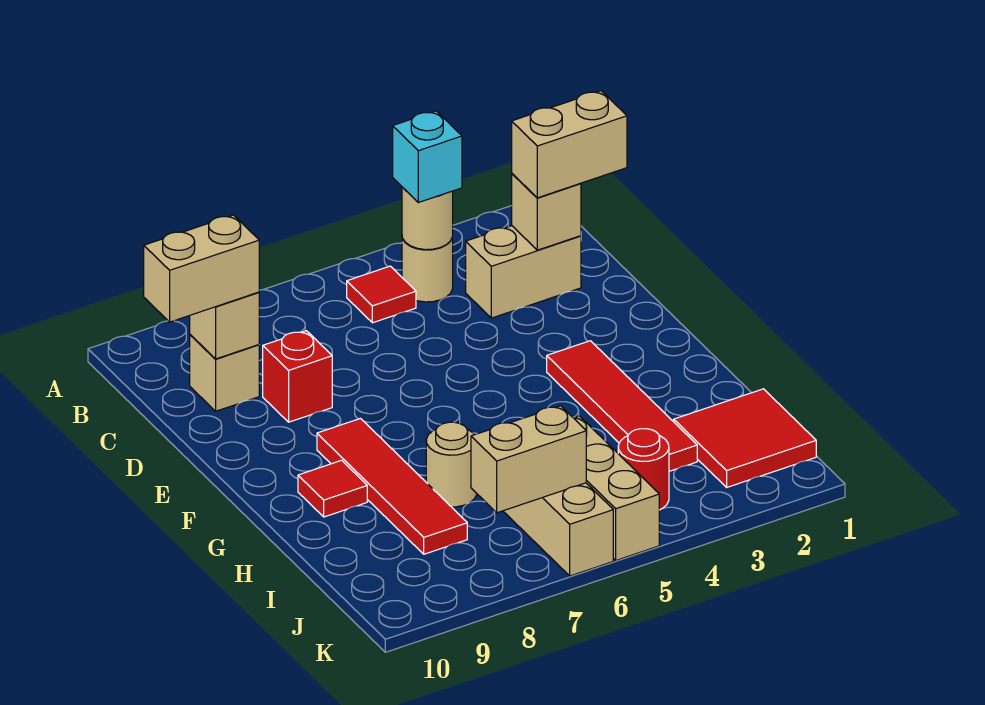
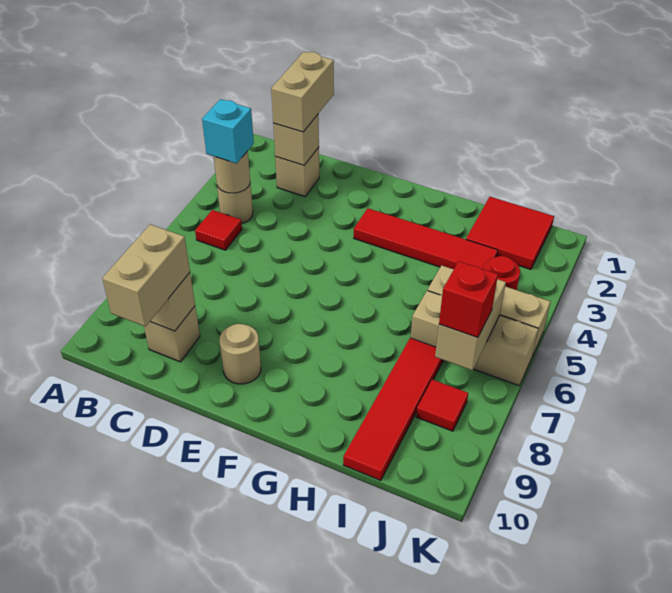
tan brick C2:C3 level 1 -> tan brick C2 level 1
red brick D8 level 1 -> red brick J7 level 3
red tile F8:I8 level 1 -> red tile I7:I10 level 1
red tile G9 level 1 -> red tile J8 level 1
tan round brick H7 level 1 -> tan round brick E9 level 1

